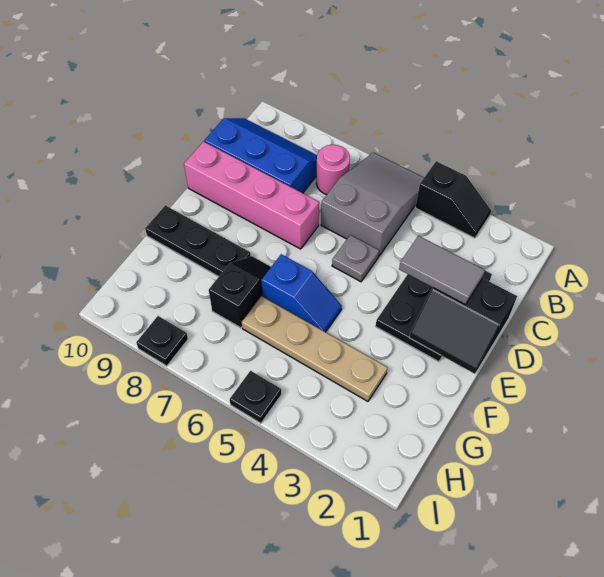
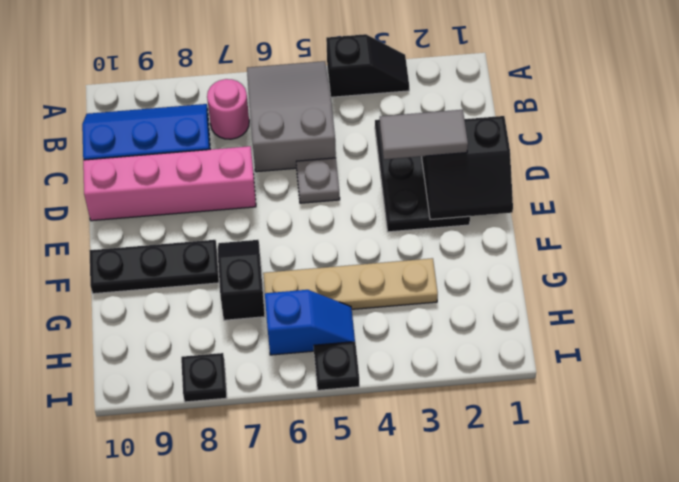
blue slope F5:F6 level 1 top 6 -> blue slope H5:H6 level 1 top 6

